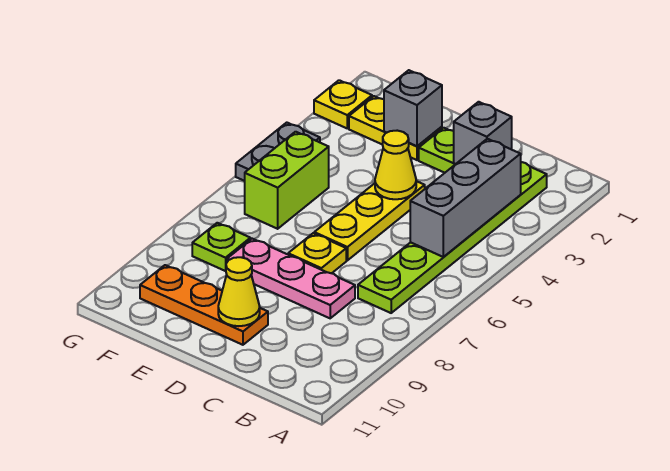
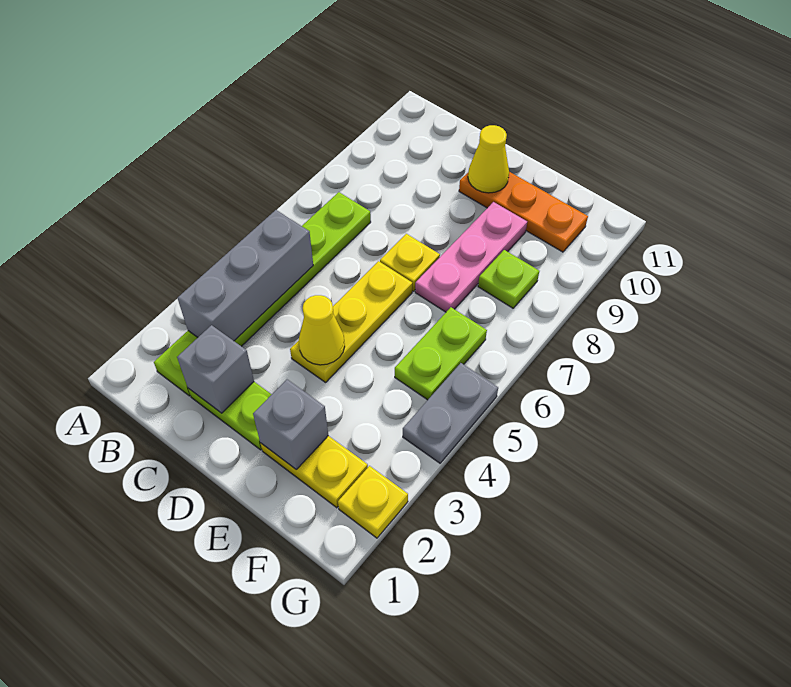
pink plate C8:E8 level 1 -> pink plate E7:E9 level 1
lime brick F5:F6 level 1 -> lime plate F5:F6 level 1

